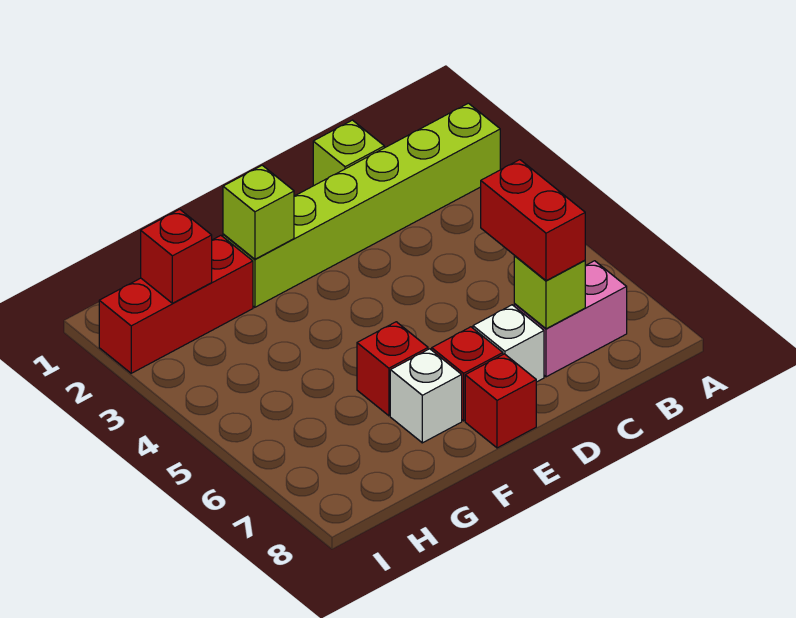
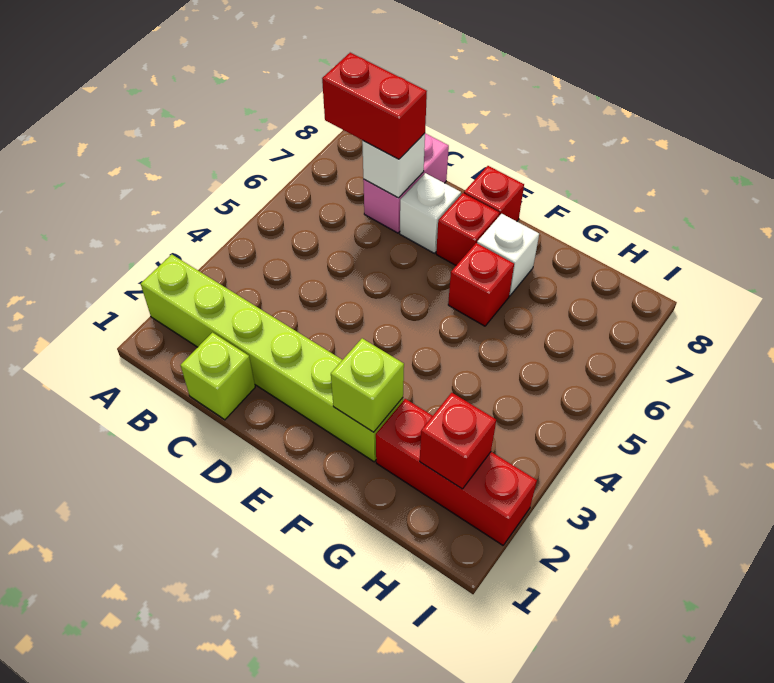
pink brick B7:C7 level 1 -> pink brick C7:C8 level 1
red brick C6:C7 level 3 -> red brick B7:C7 level 3
lime brick C7 level 2 -> white brick C7 level 2

